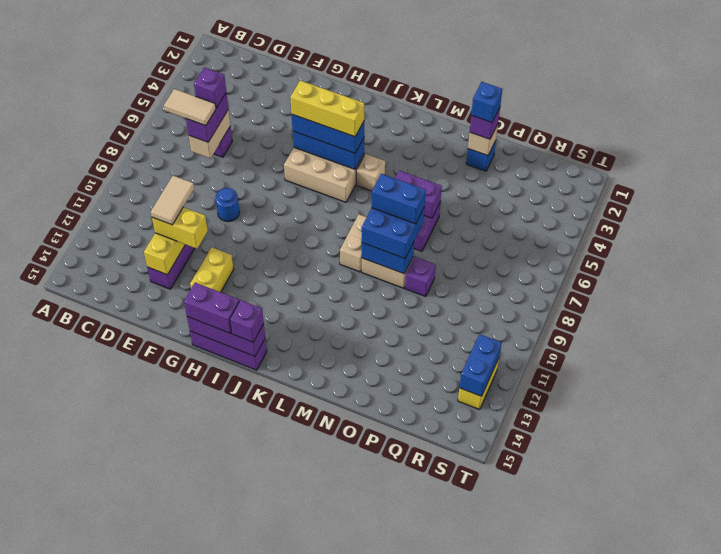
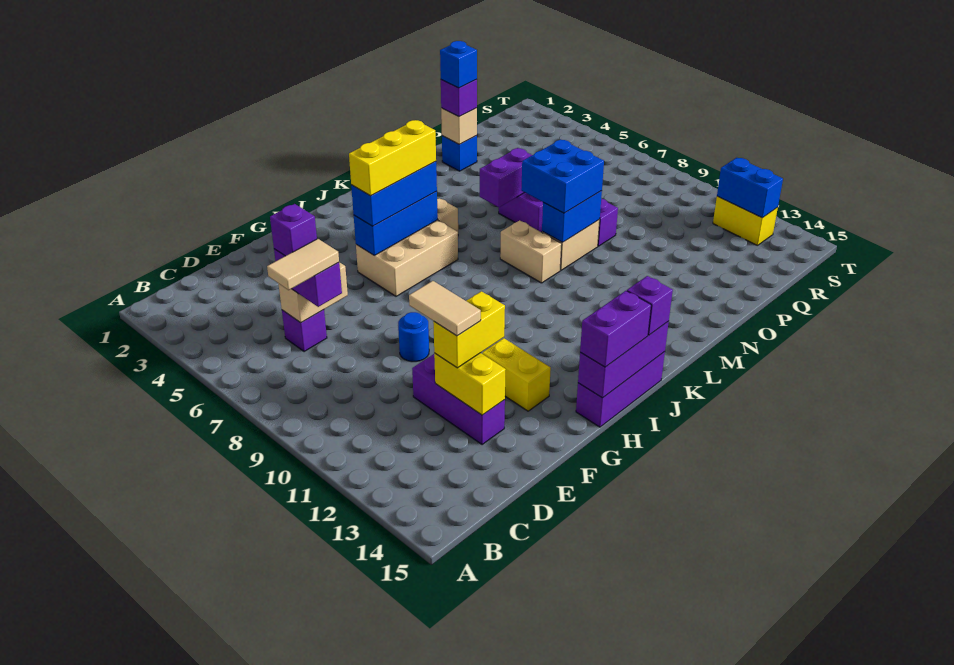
tan brick D6:D7 level 2 -> tan brick D6:E6 level 2
blue brick M8:N8 level 4 -> none

